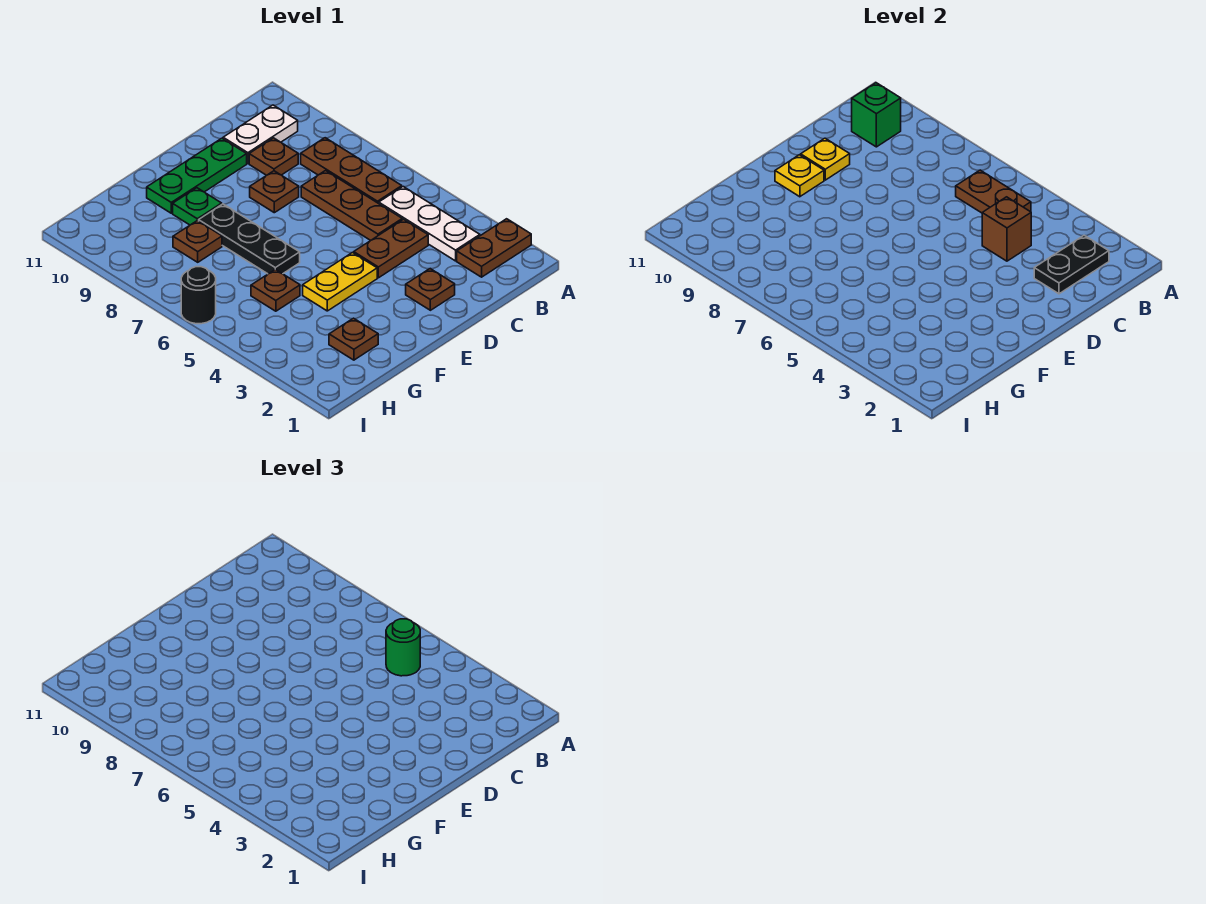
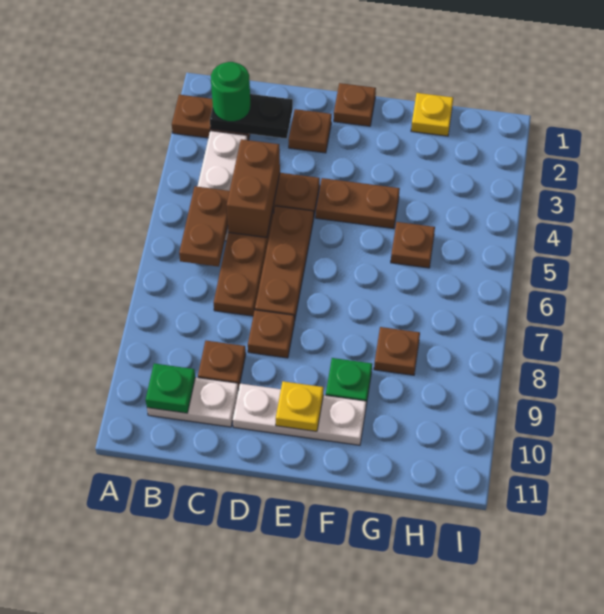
green round brick B5 level 3 -> green round brick B2 level 3
brown plate B6:B8 level 1 -> brown plate D5:D7 level 1
green brick B10 level 2 -> green plate B10 level 2
brown brick C4 level 2 -> brown brick C4:C5 level 2
green plate D10:F10 level 1 -> white plate D10:F10 level 1
yellow plate D10 level 2 -> yellow plate G1 level 1
yellow plate E4:F4 level 1 -> brown plate E4:F4 level 1
black plate F6:F8 level 1 -> none
brown plate G2 level 1 -> brown plate E1 level 1
black round brick I6 level 1 -> none

